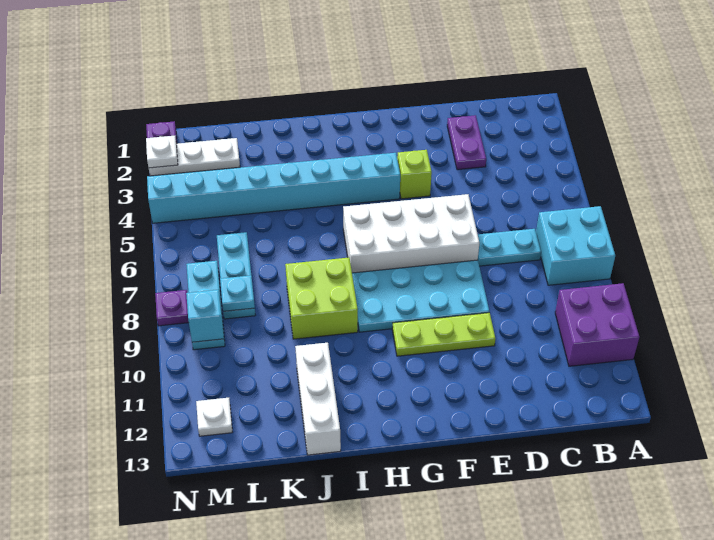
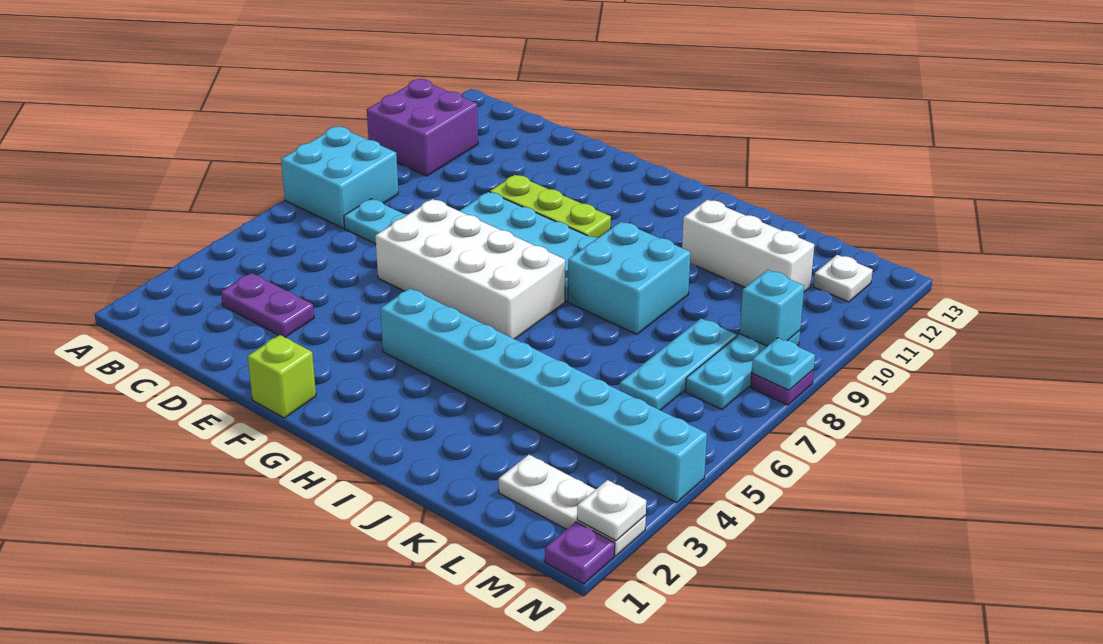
purple plate D2:D3 level 1 -> purple plate C3:D3 level 1
lime brick F4 level 1 -> lime brick F1 level 1
lime brick I8:J9 level 1 -> cyan brick I8:J9 level 1
white brick J11:J13 level 1 -> white brick J11:L11 level 1
cyan plate L8 level 2 -> cyan plate N8 level 2

